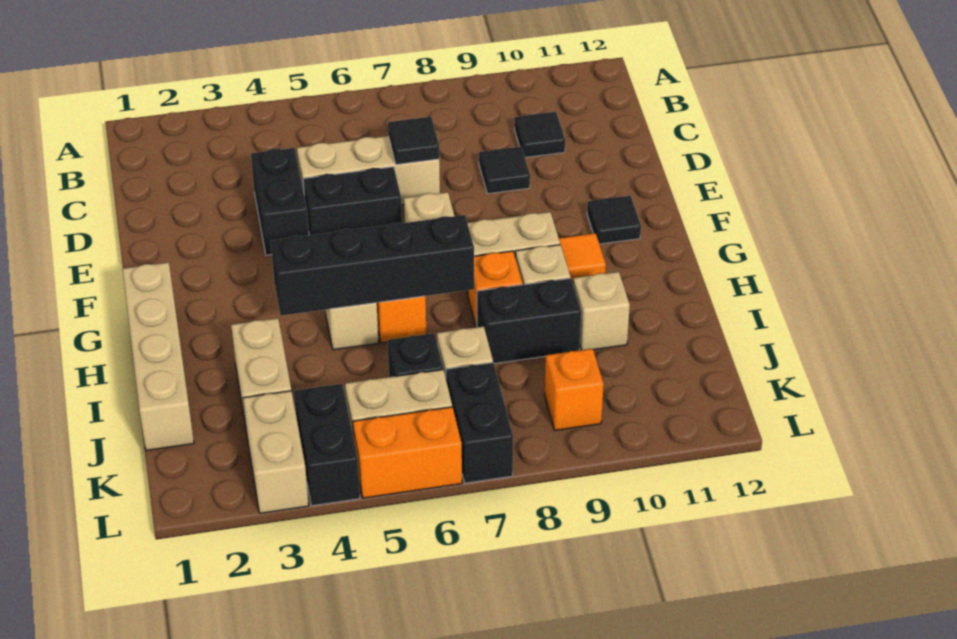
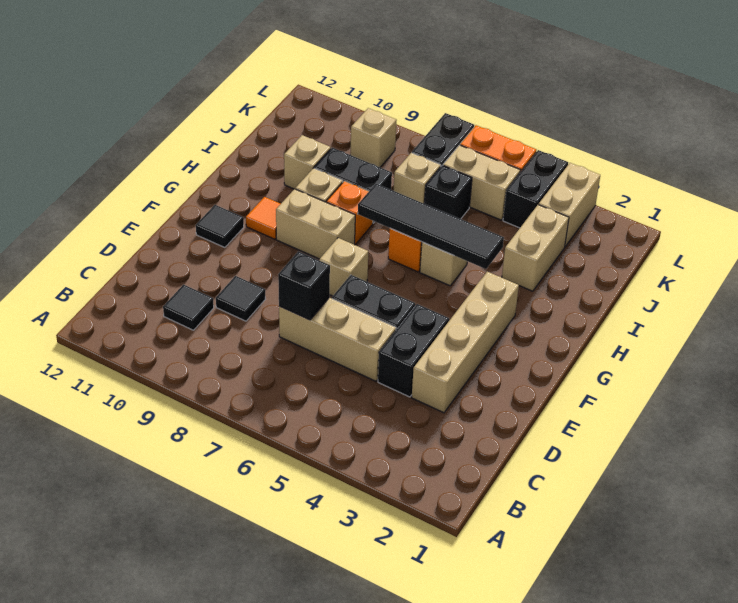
black tile D7 level 2 -> black brick D7 level 2
tan brick G1:J1 level 1 -> tan brick D3:G3 level 1
black brick H4:H7 level 2 -> black tile H4:H7 level 2
orange brick K9 level 1 -> tan brick K9 level 1

